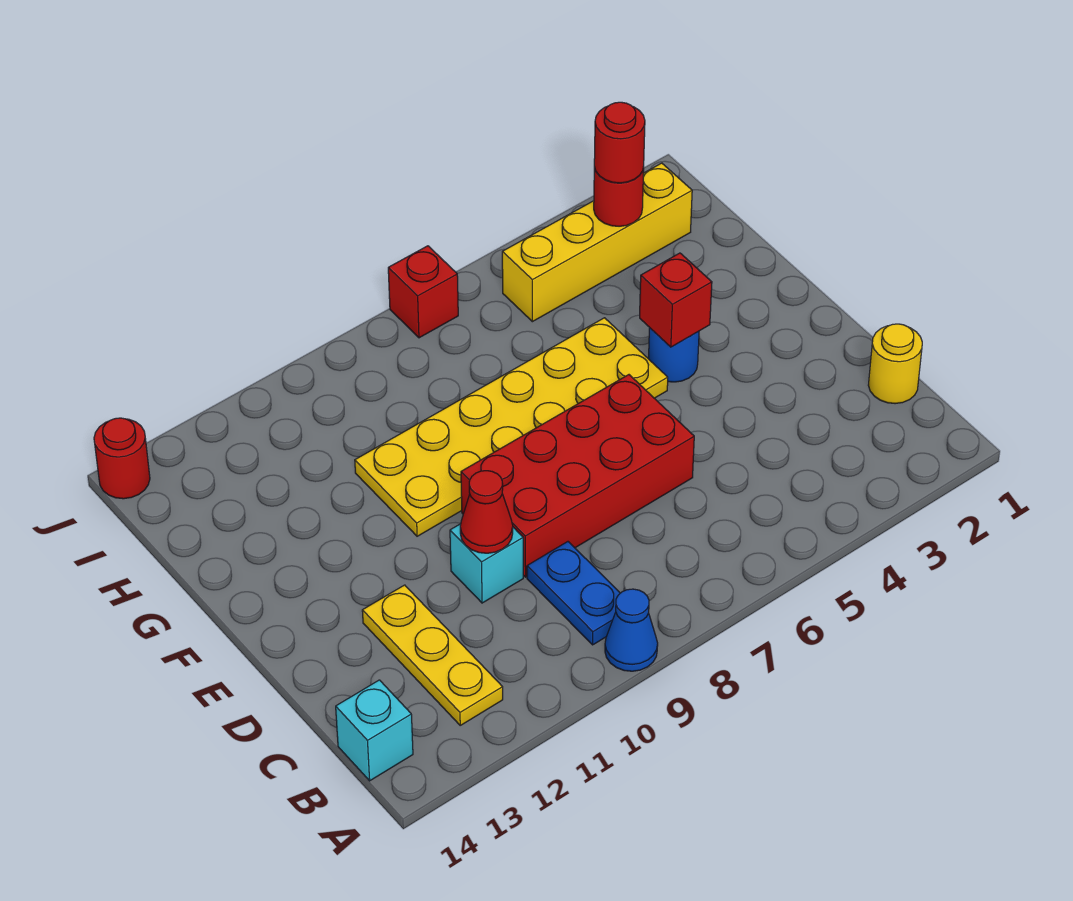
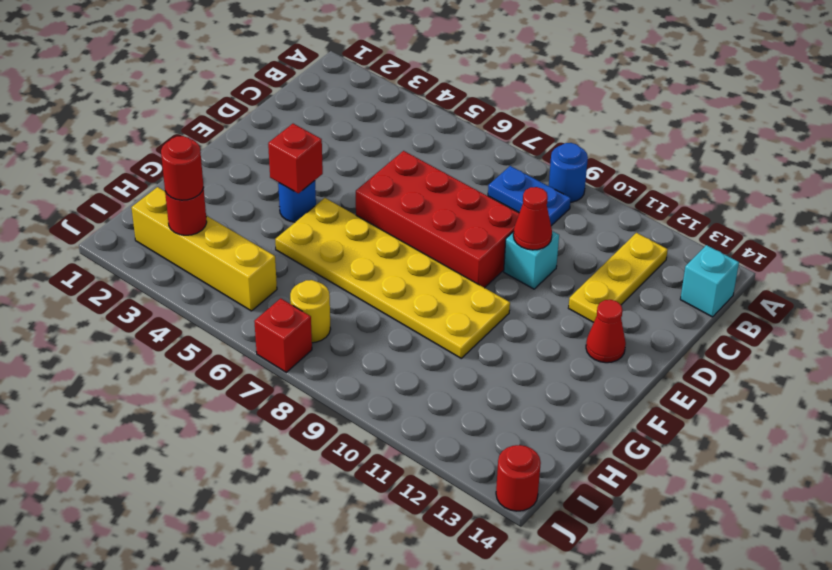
blue cone A9 level 1 -> blue round brick A9 level 1
blue plate B9:C9 level 1 -> blue plate B8:B9 level 1
yellow round brick C1 level 1 -> yellow round brick I7 level 1
none -> red cone E13 level 1

